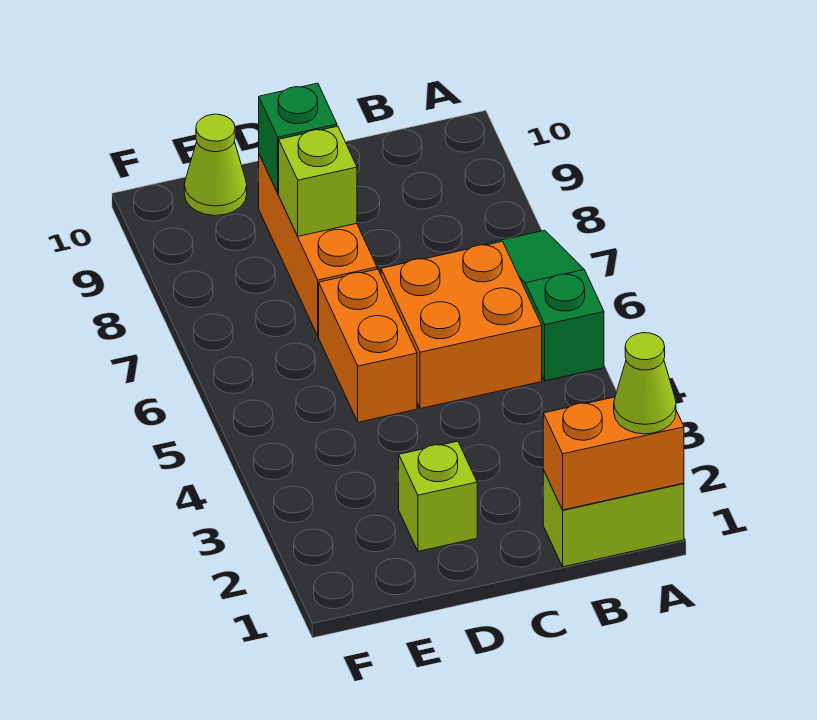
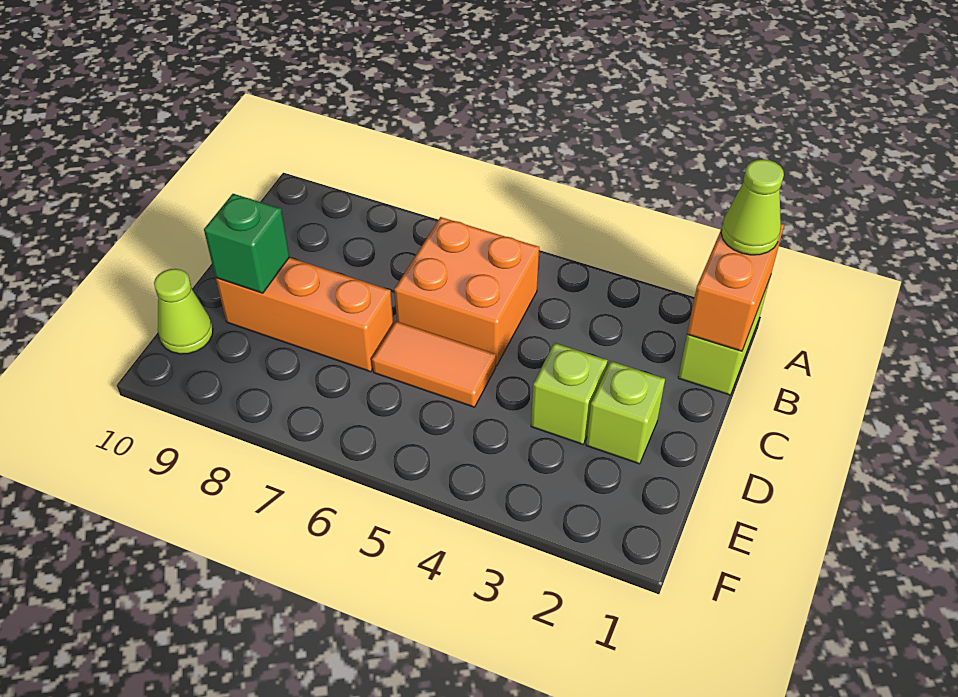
green slope A5:A7 level 1 top 5 -> none
orange brick D5:D6 level 1 -> orange tile D5:D6 level 1
lime brick D8 level 2 -> lime brick D3 level 1

